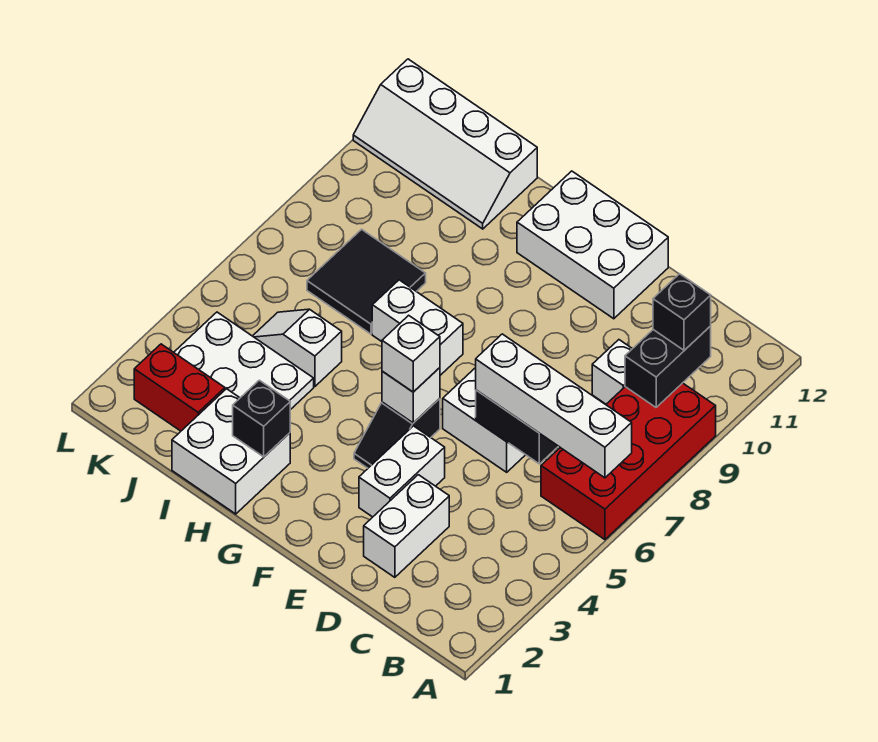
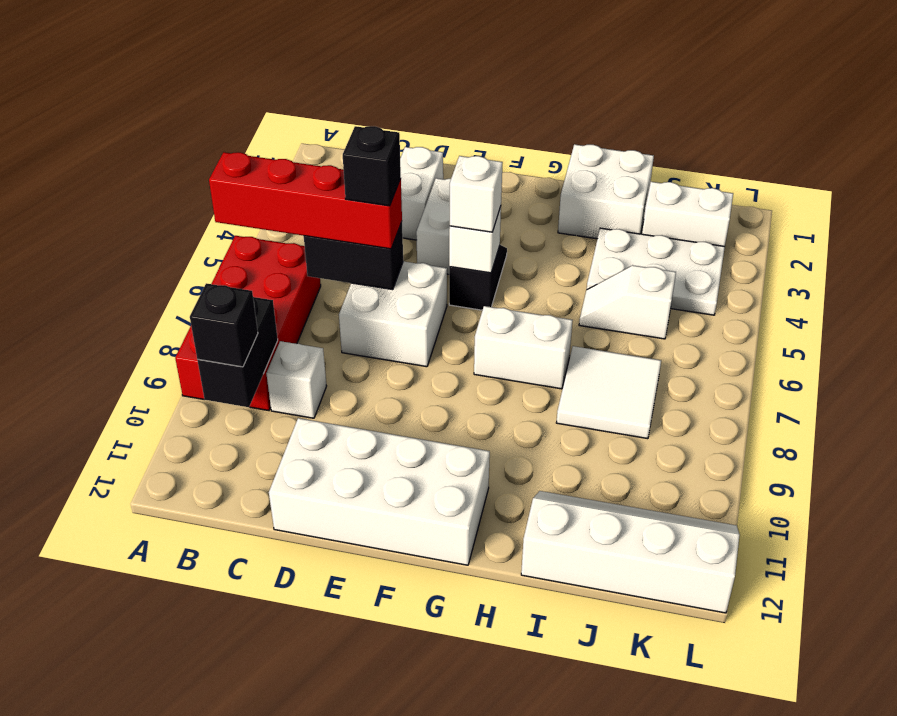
white brick A6:D6 level 3 -> red brick A6:D6 level 3
white brick E11:G12 level 1 -> white brick D11:G12 level 1
black brick H2 level 2 -> black brick D6 level 4
white slope I5:J5 level 1 top I -> white slope I5:J5 level 1 top J
black tile I7:J8 level 1 -> white tile I7:J8 level 1
red brick J2:K2 level 1 -> white brick J2:K2 level 1

